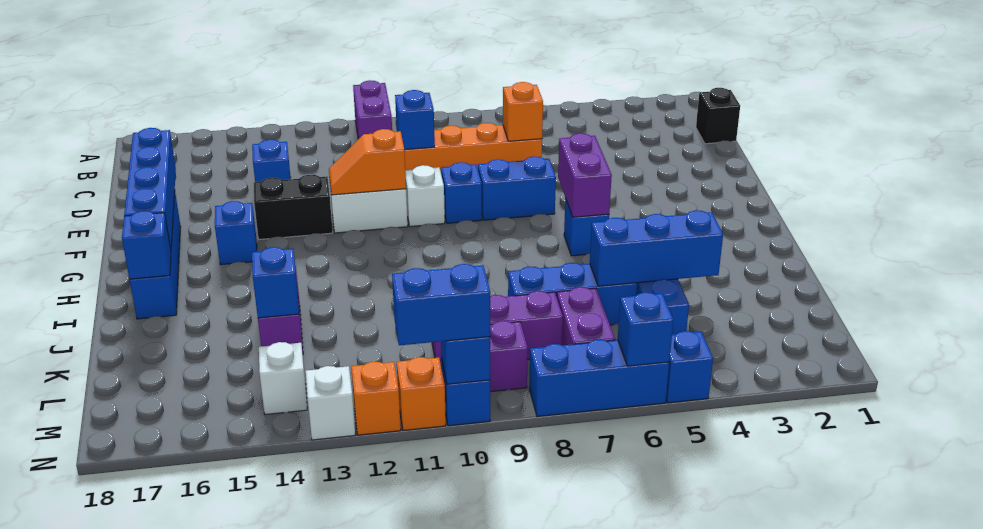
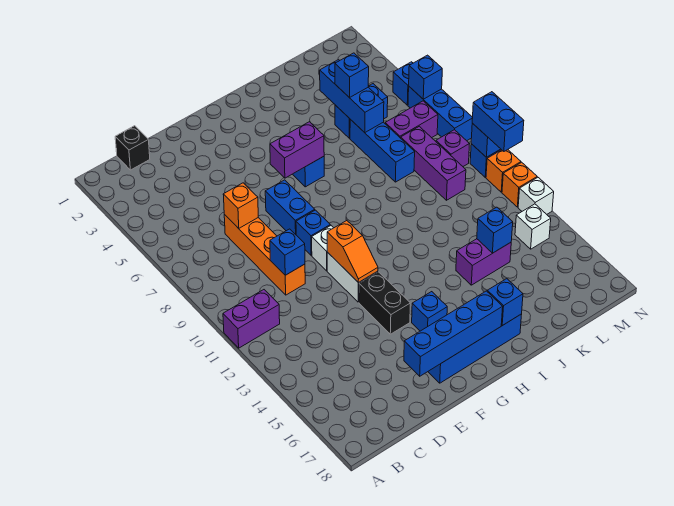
blue brick D14 level 1 -> blue brick K5 level 3

